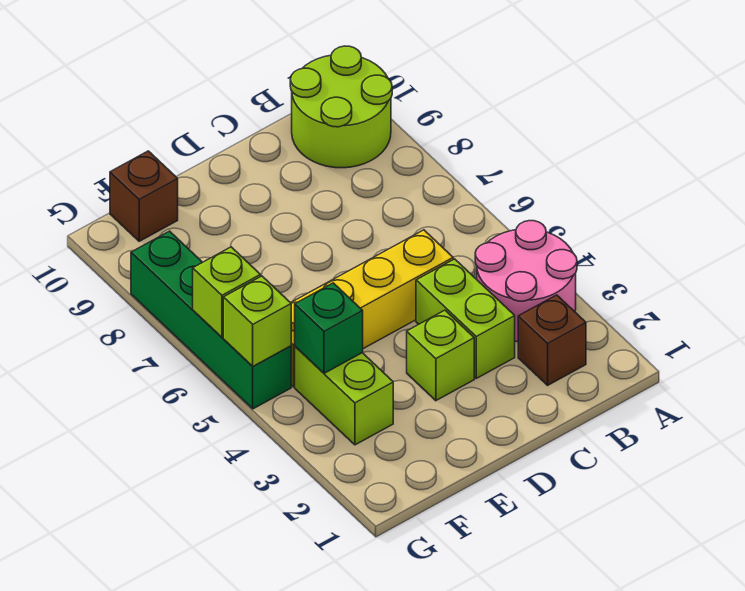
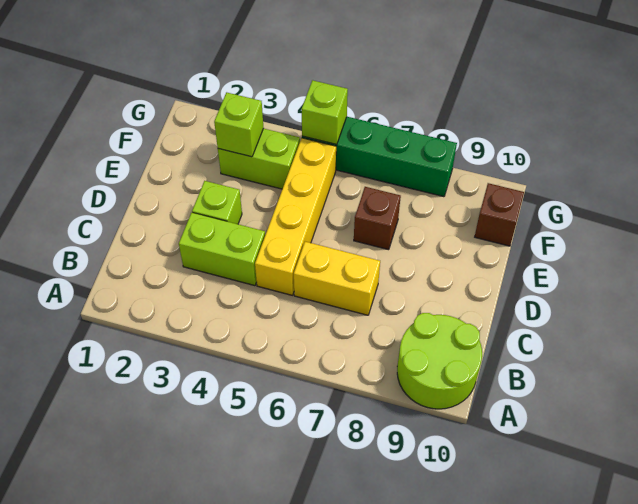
pink round brick A3:B4 level 1 -> none
brown brick B2 level 1 -> brown brick E7 level 1
none -> yellow brick C6:C7 level 1
green brick F4 level 2 -> none
lime brick G6 level 2 -> lime brick F3 level 2

